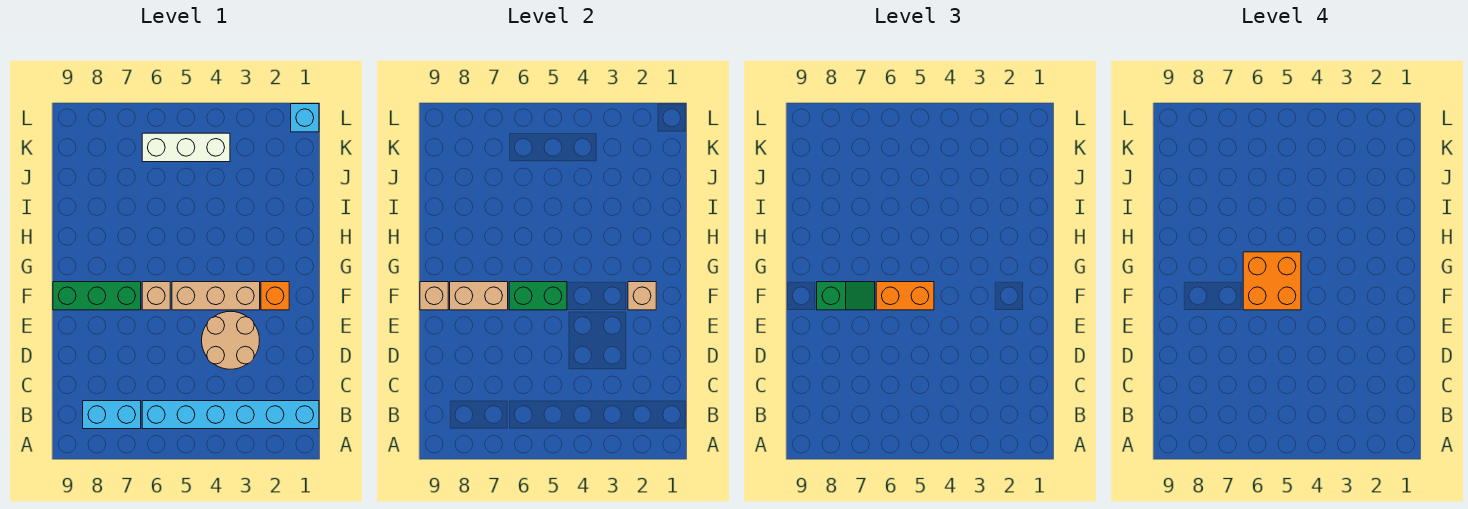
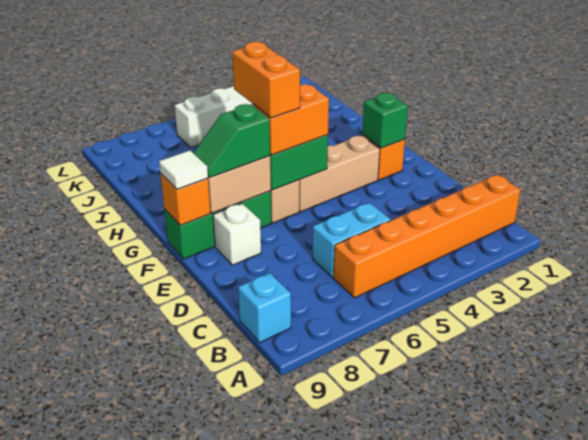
cyan brick B1:B6 level 1 -> orange brick B1:B6 level 1
cyan brick B7:B8 level 1 -> cyan brick C5:C6 level 1
tan round brick D3:E4 level 1 -> none
none -> white brick E8 level 1
tan brick F2 level 2 -> green brick F2 level 2
orange brick F5:G6 level 4 -> orange brick F6:G6 level 4
green slope F7:F8 level 3 top 8 -> green slope F7:F8 level 3 top 7
tan brick F9 level 2 -> orange brick F9 level 2
none -> white tile F9 level 3
cyan brick L1 level 1 -> cyan brick B9 level 1

